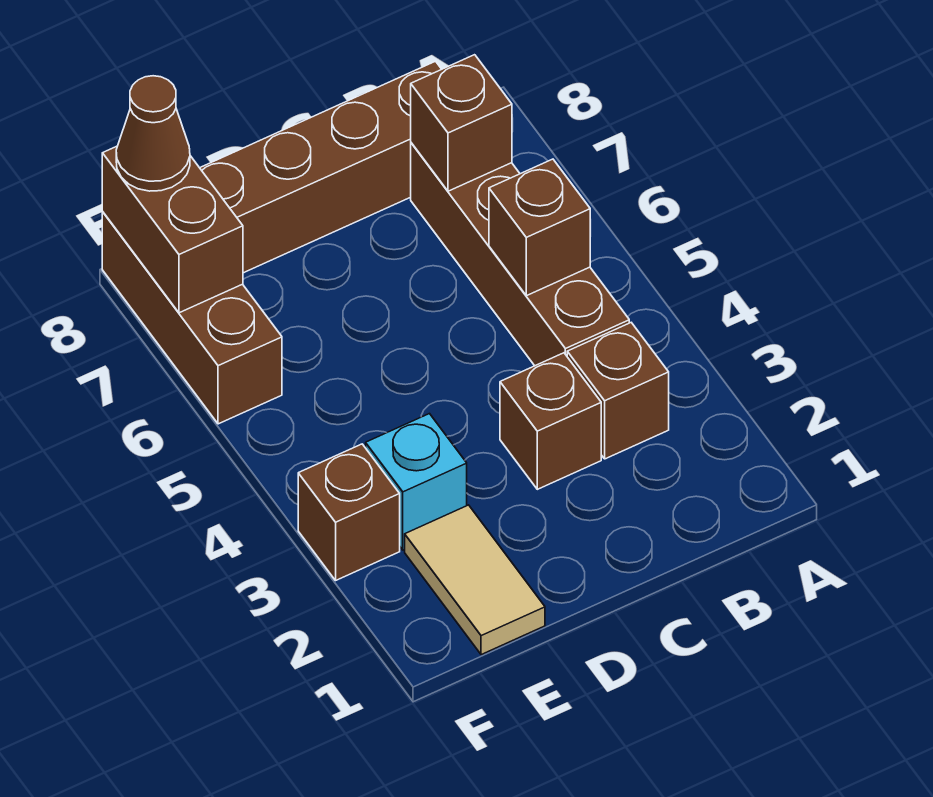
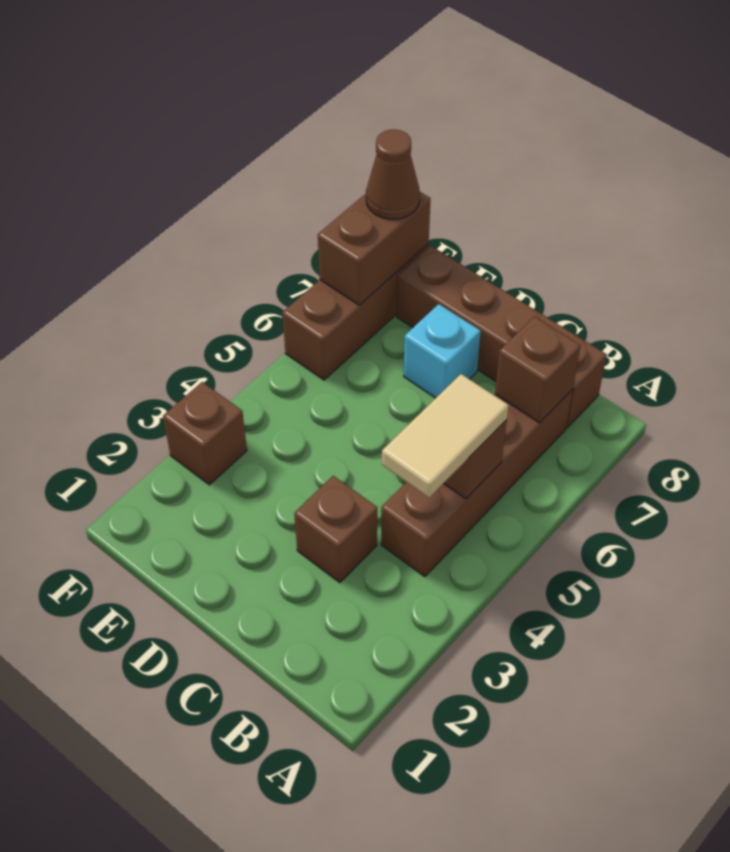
brown brick B3 level 1 -> none
tan tile E1:E2 level 1 -> tan tile B4:B5 level 3
cyan brick E3 level 1 -> cyan brick D7 level 1

